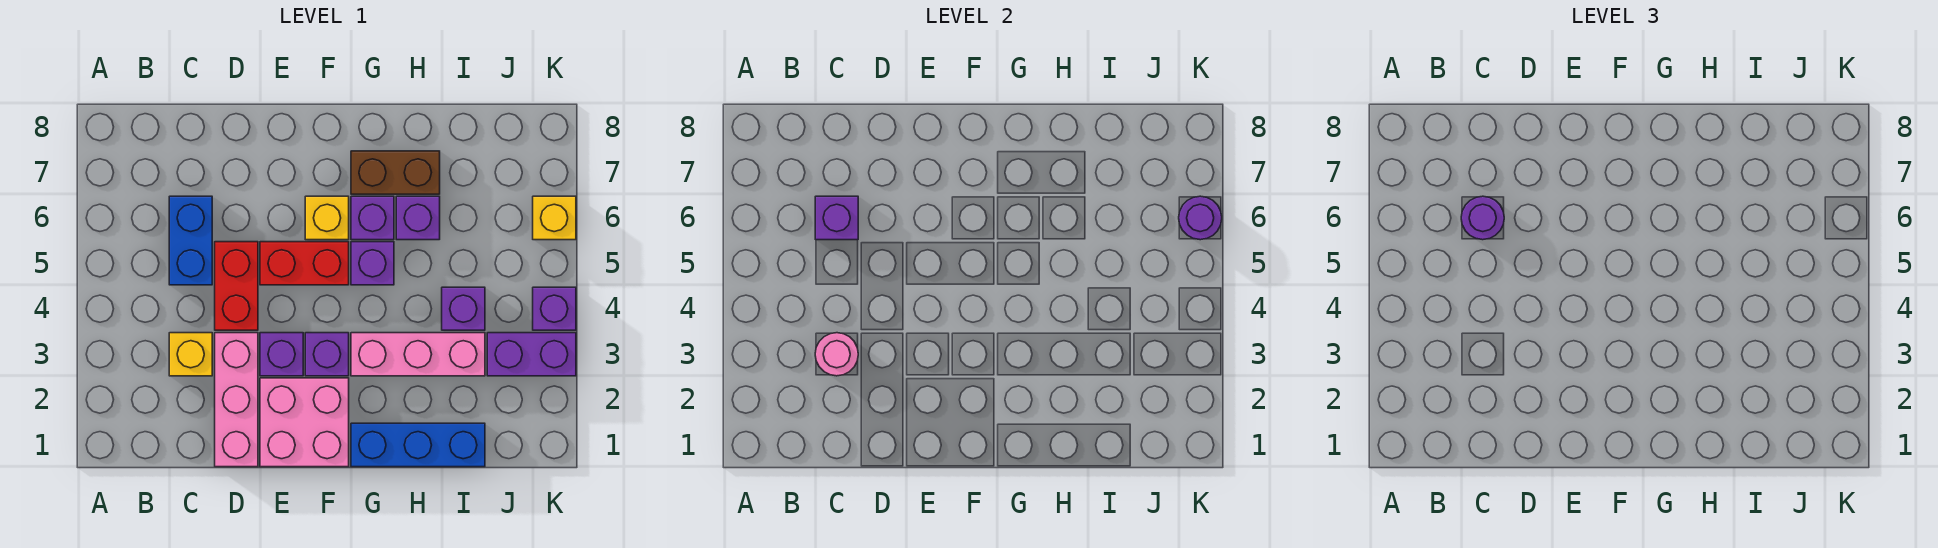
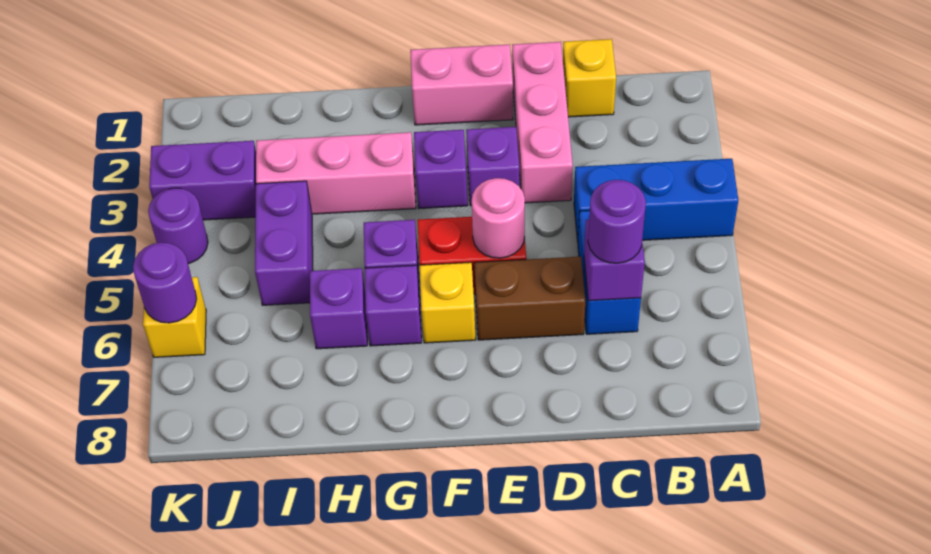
yellow brick C3 level 1 -> yellow brick C1 level 1
pink round brick C3 level 2 -> pink round brick E5 level 2
red brick D4:D5 level 1 -> none
pink brick E1:F2 level 1 -> pink brick E1:F1 level 1
blue brick G1:I1 level 1 -> blue brick A4:C4 level 1
brown brick G7:H7 level 1 -> brown brick D6:E6 level 1
purple brick I4 level 1 -> purple brick I4:I5 level 1
purple brick K4 level 1 -> purple round brick K4 level 1

